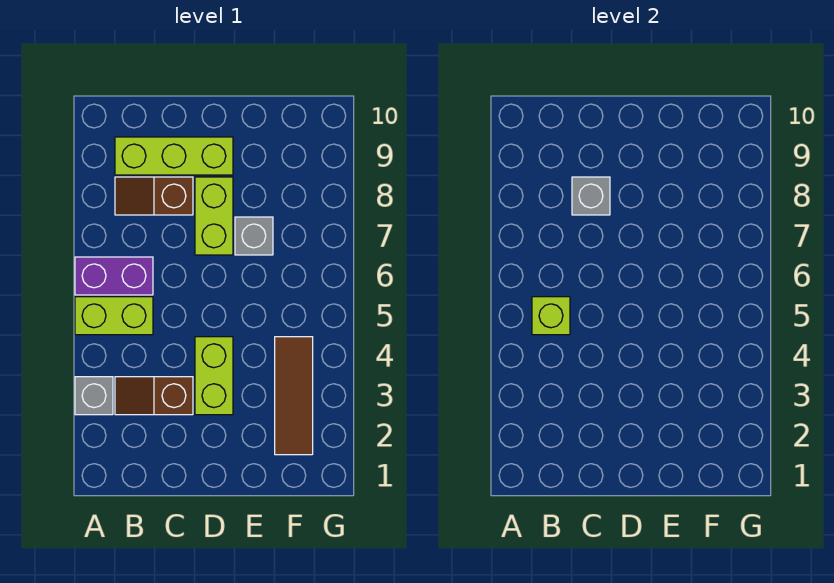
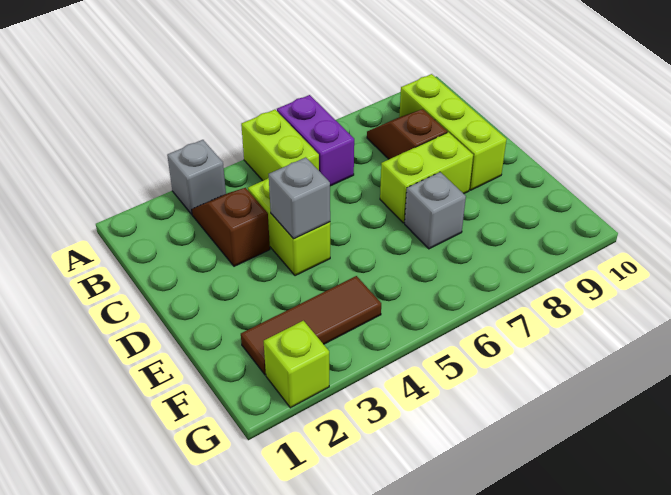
lime brick B5 level 2 -> lime brick G2 level 1
grey brick C8 level 2 -> grey brick D4 level 2
lime brick D3:D4 level 1 -> lime brick C4:D4 level 1

